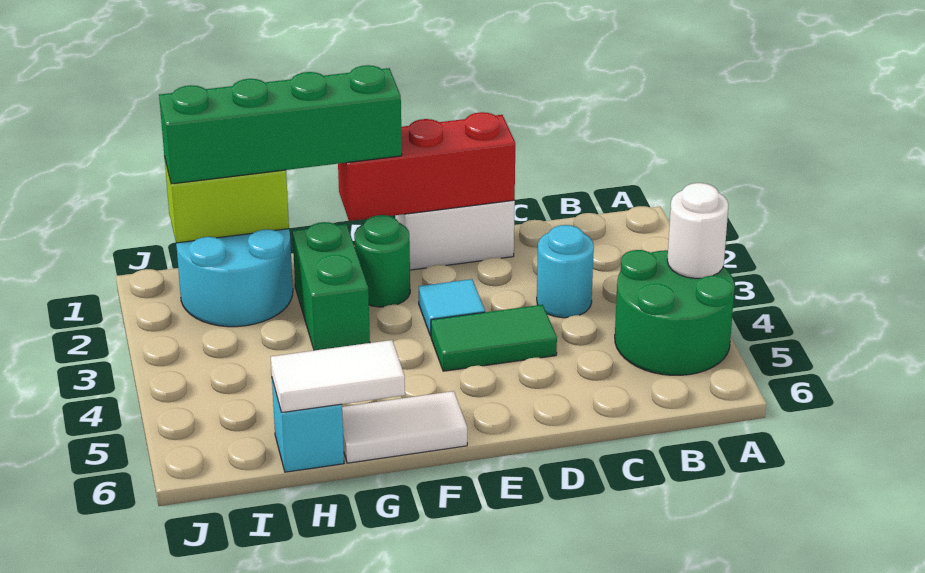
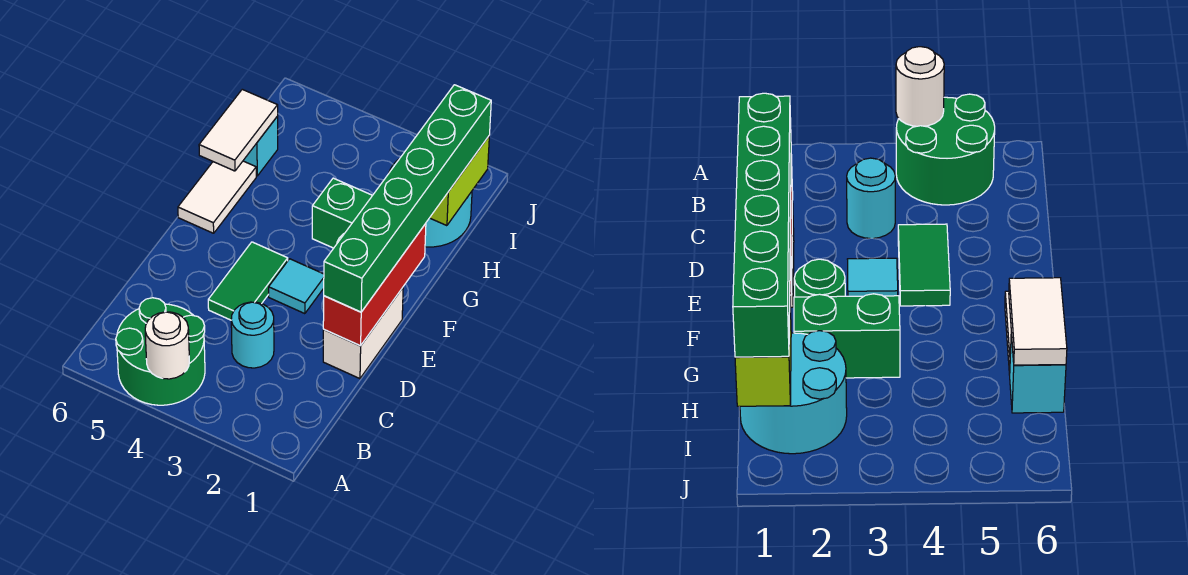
green brick F1:I1 level 3 -> green brick D1:I1 level 3

